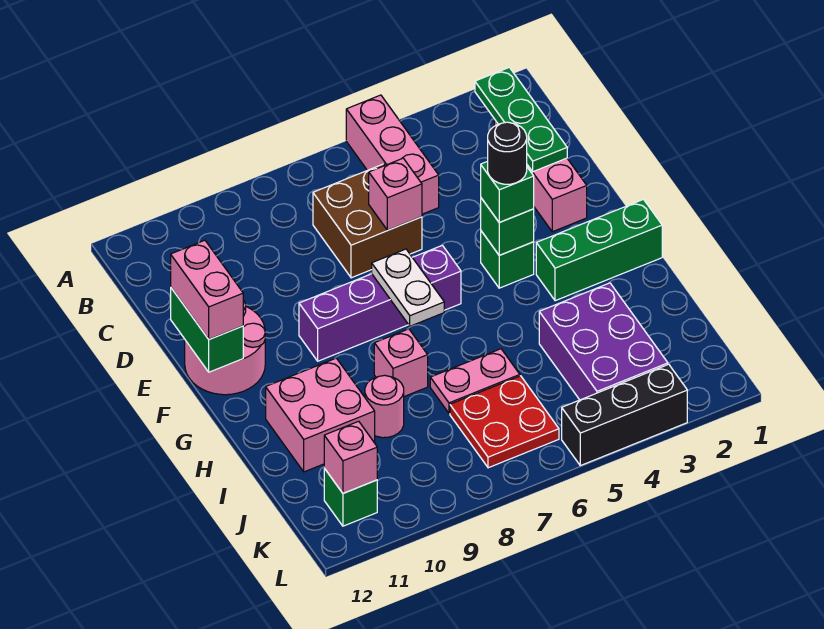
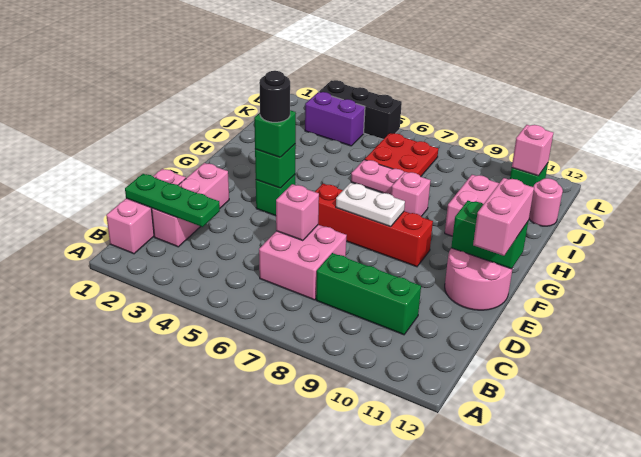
pink brick A5:C5 level 1 -> pink brick B1:D1 level 1
green plate B2:D2 level 2 -> green plate C1:C3 level 2
brown brick C6:D7 level 1 -> pink brick C6:D7 level 1
green brick E12:F12 level 2 -> green brick F11:F12 level 2
purple brick F6:F9 level 1 -> red brick F6:F9 level 1
white plate F7:G7 level 2 -> white plate F7:F8 level 2
green brick G1:G3 level 1 -> green brick C8:C10 level 1
purple brick I3:K4 level 1 -> purple brick K3:K4 level 1
pink round brick I9 level 1 -> pink round brick J12 level 1

